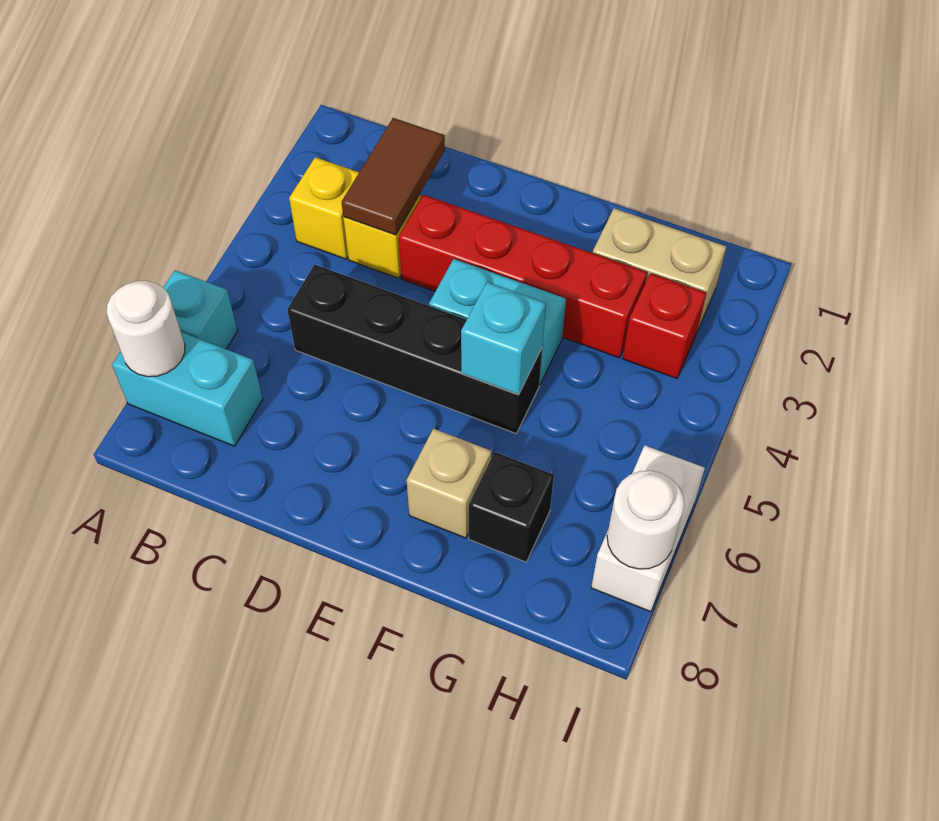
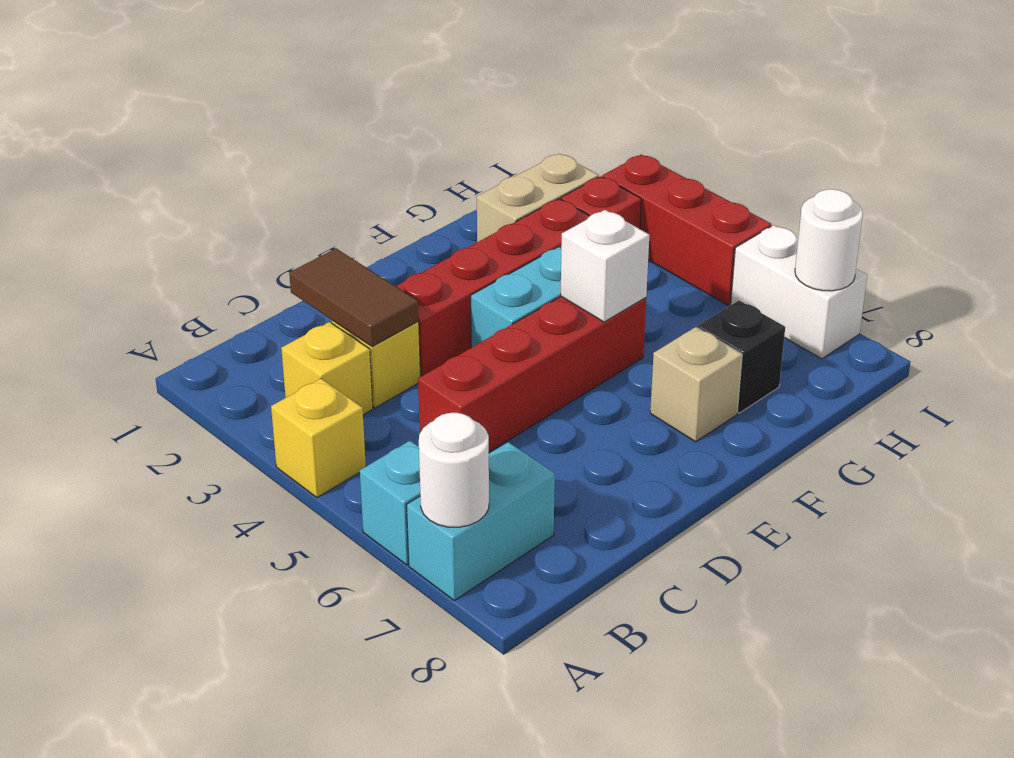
none -> yellow brick A4 level 1
black brick C5:F5 level 1 -> red brick C5:F5 level 1
cyan brick F5 level 2 -> white brick F5 level 2
none -> red brick I3:I5 level 1

